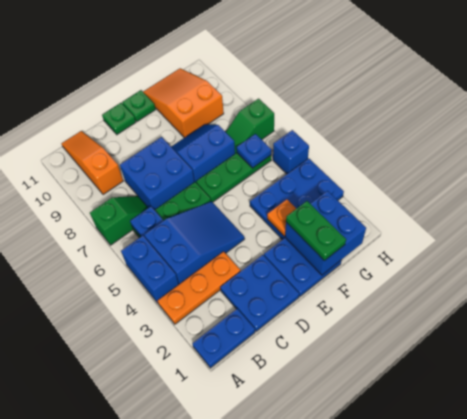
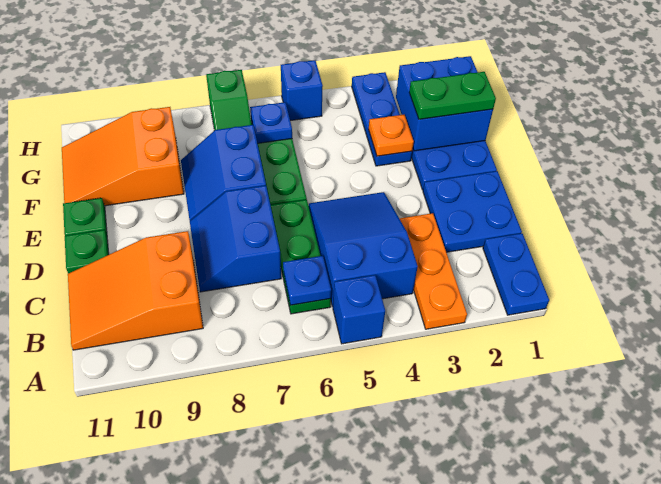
blue brick A4:A5 level 1 -> blue brick A5 level 1
green slope A7:B7 level 1 top A -> none
orange slope B9:B11 level 1 top 9 -> orange slope B9:C11 level 1 top 9
blue brick C7:D8 level 1 -> blue slope C7:D8 level 1 top 7
blue plate F3:H4 level 1 -> blue plate F3:H3 level 1

